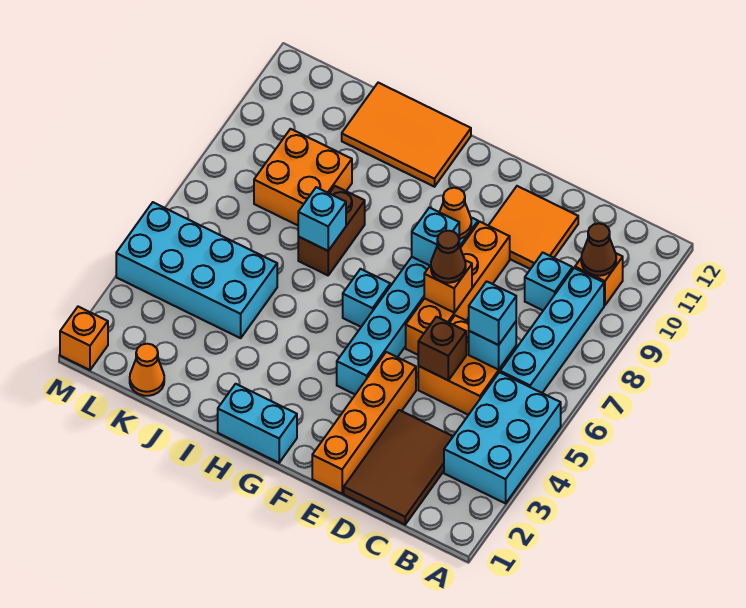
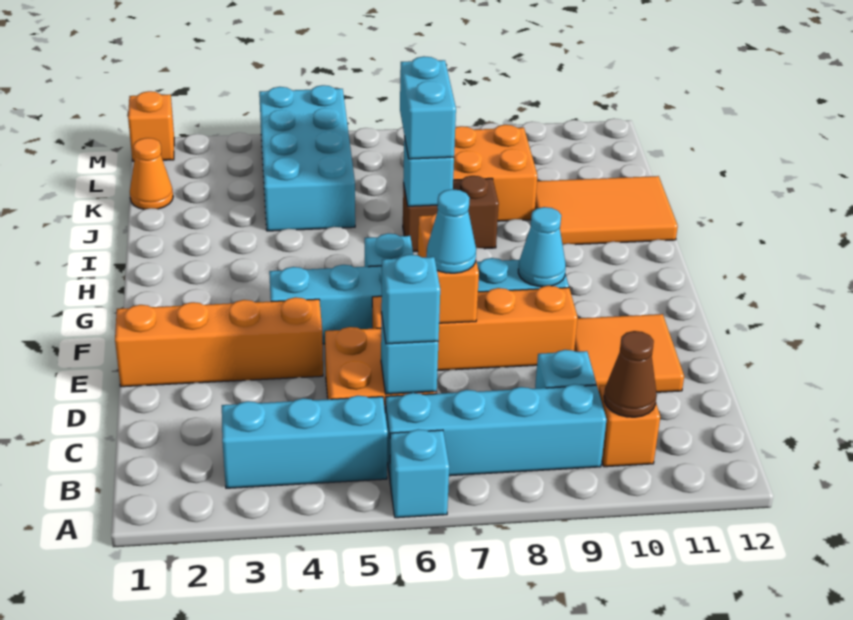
cyan brick A3:B5 level 1 -> cyan brick B3:B5 level 1
brown tile C1:D3 level 1 -> none
brown brick D5 level 2 -> none
orange brick E7 level 2 -> orange brick E7:F7 level 2
brown cone E7 level 3 -> cyan cone E7 level 3
cyan brick F8 level 2 -> cyan brick A6 level 1
orange cone F9 level 2 -> cyan cone F9 level 2
cyan brick G1:H1 level 1 -> cyan brick I7:J7 level 3
orange tile H11:J12 level 1 -> orange tile I10:J12 level 1

